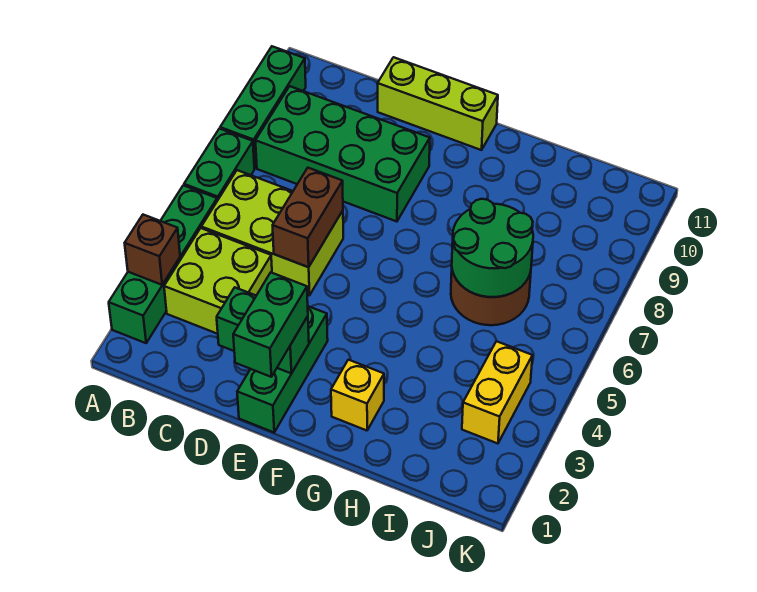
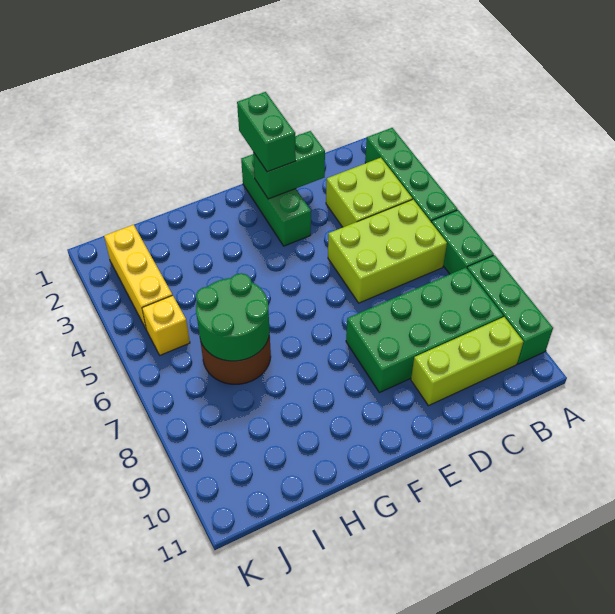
brown brick A3 level 2 -> none
brown brick D5:D6 level 2 -> none
lime brick D11:F11 level 1 -> lime brick B10:D10 level 1
yellow brick G2 level 1 -> yellow brick J5 level 1
yellow brick J3:J4 level 1 -> yellow brick J2:J4 level 1

